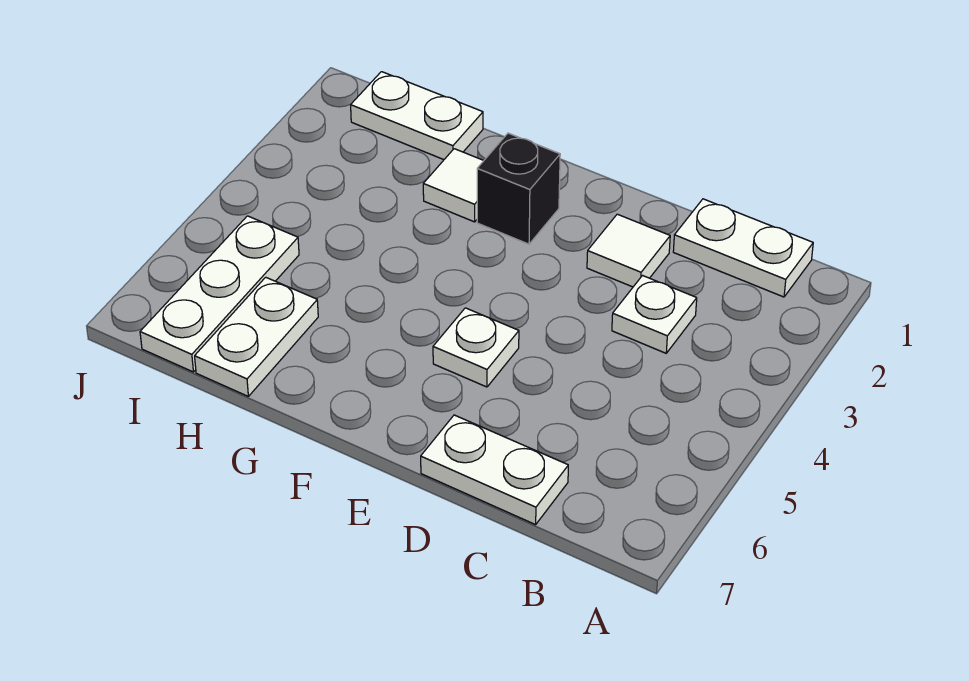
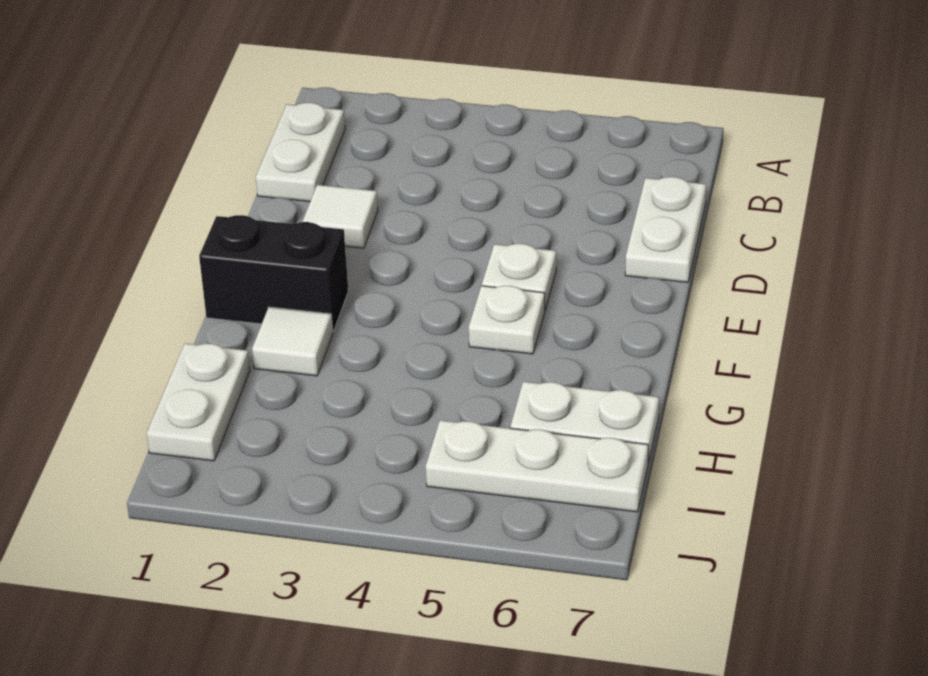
white plate C3 level 1 -> white plate F5 level 1
black brick F2 level 1 -> black brick F1:F2 level 1

